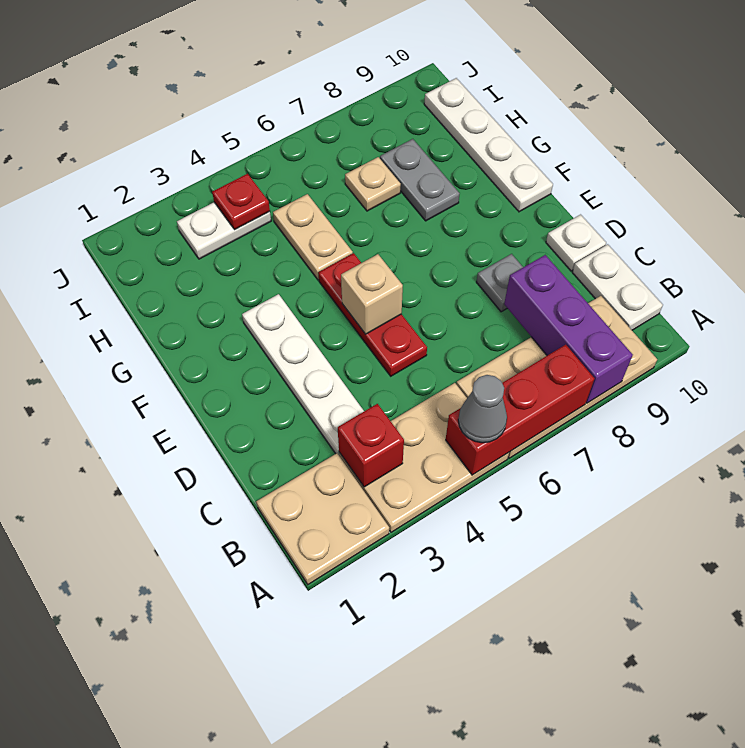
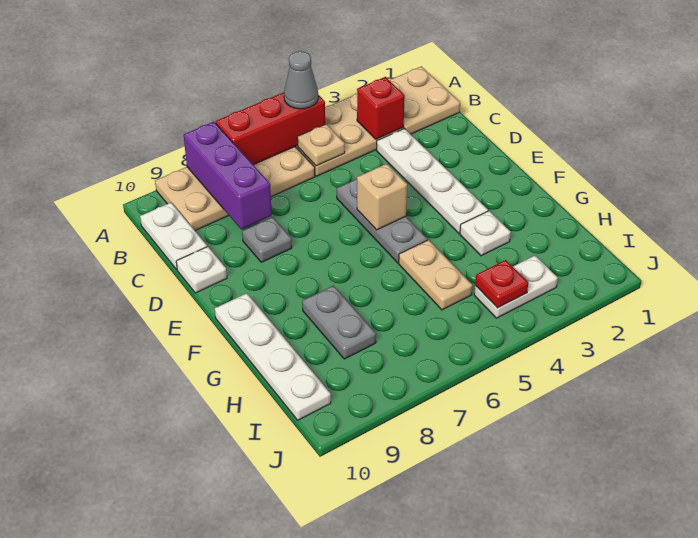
red plate D5:F5 level 1 -> grey plate D5:F5 level 1
none -> white plate G3 level 1
tan plate H7 level 1 -> tan plate B5 level 2

